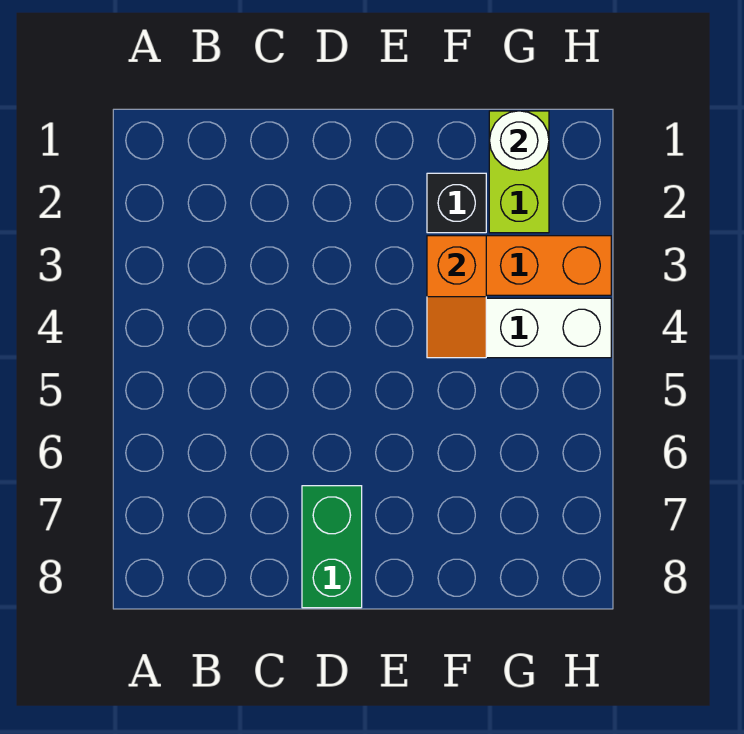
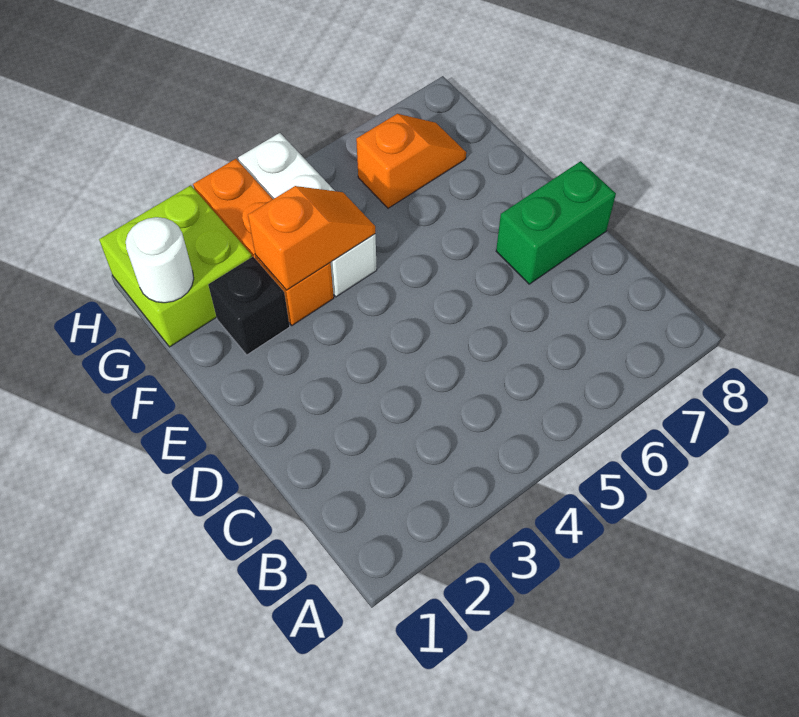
lime brick G1:G2 level 1 -> lime brick G1:H2 level 1
none -> orange slope G6:G7 level 1 top 6

